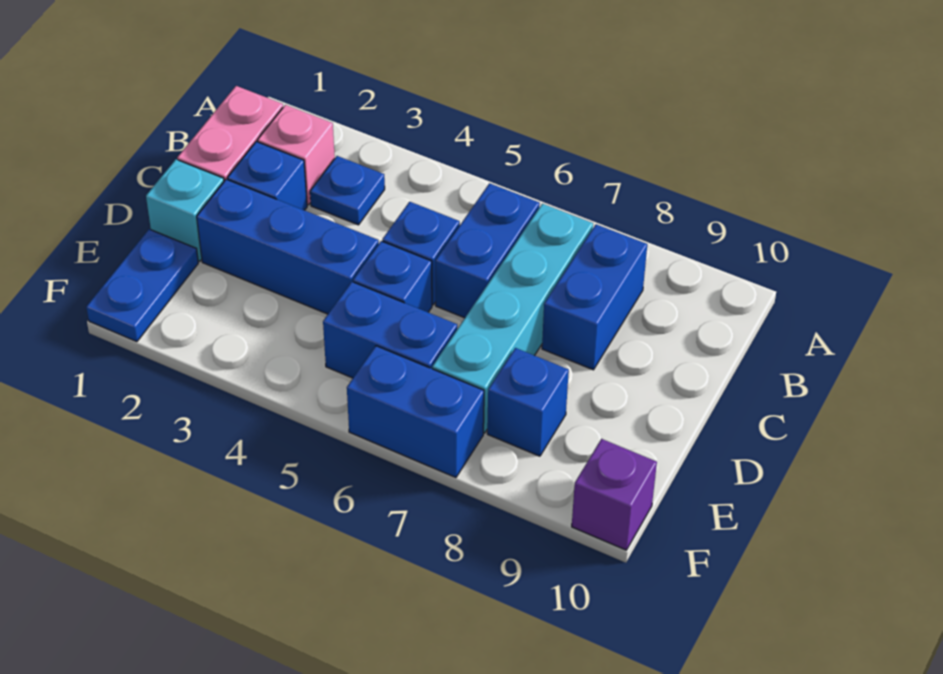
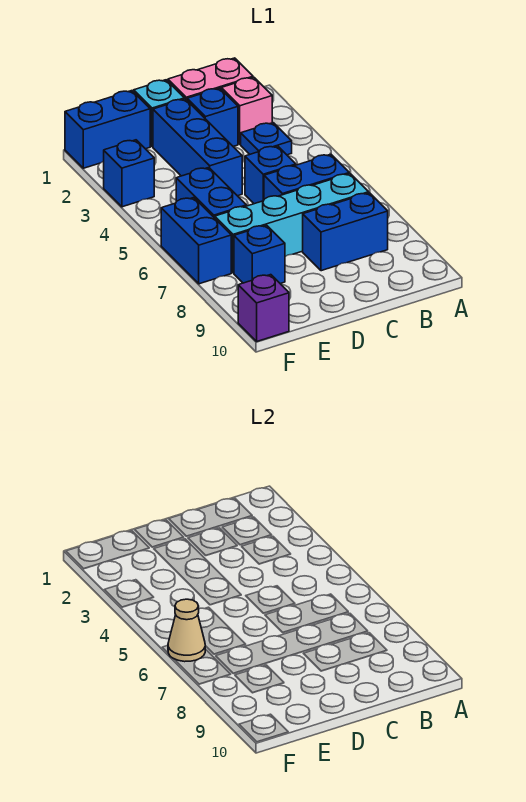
blue brick D5 level 1 -> blue brick F3 level 1
blue plate E1:F1 level 1 -> blue brick E1:F1 level 1
none -> tan cone F6 level 2

